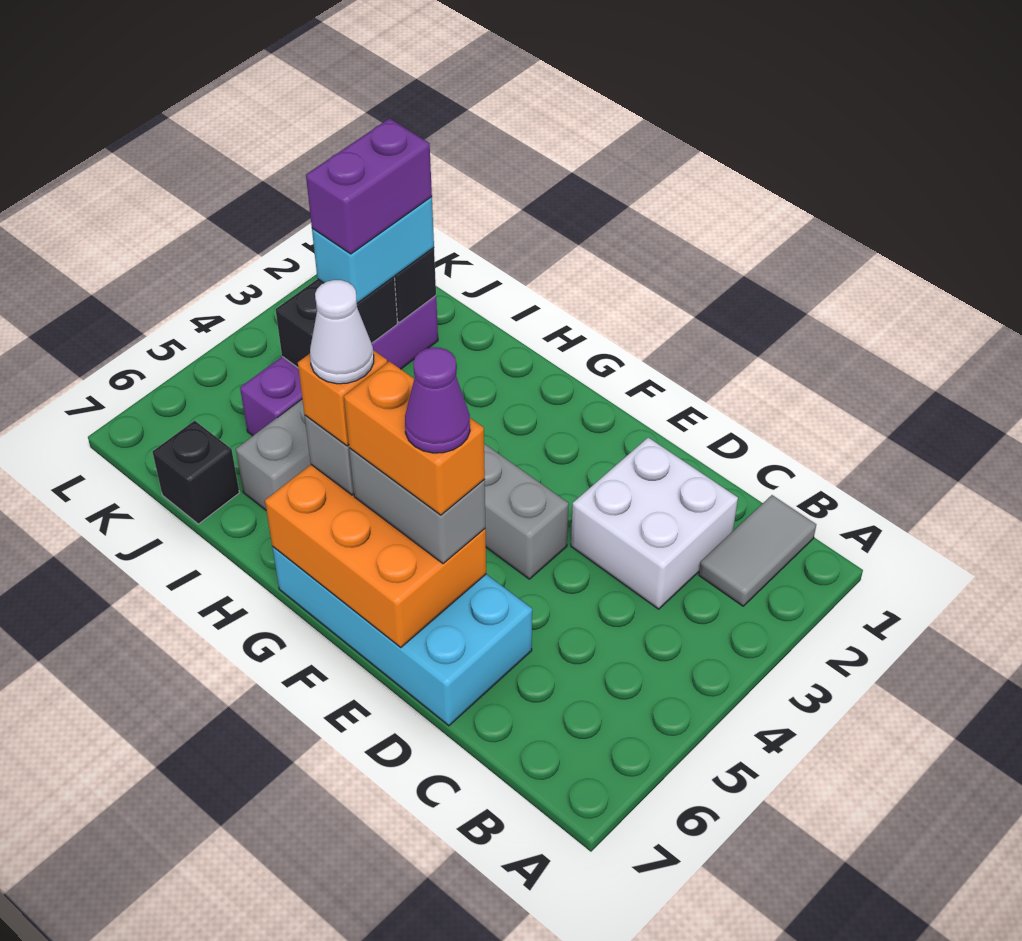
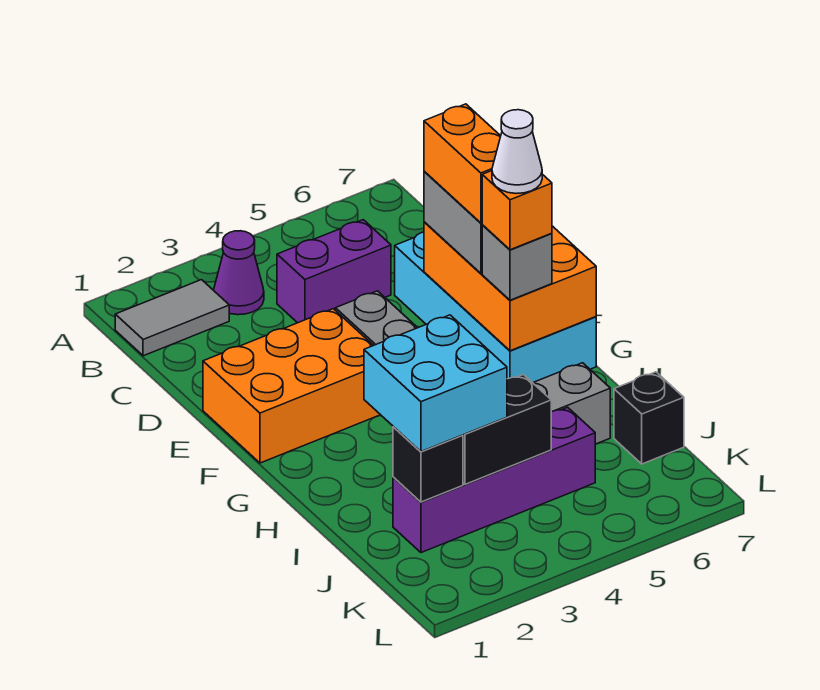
white brick C2:D3 level 1 -> none
none -> orange brick E1:F3 level 1
purple cone E6 level 5 -> purple cone B3 level 1
cyan brick J2:J3 level 3 -> cyan brick I2:J3 level 3
purple brick J2:J3 level 4 -> purple brick C4:C5 level 1

